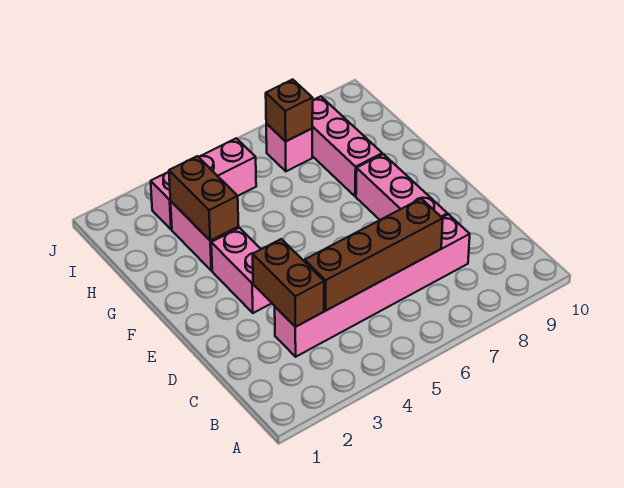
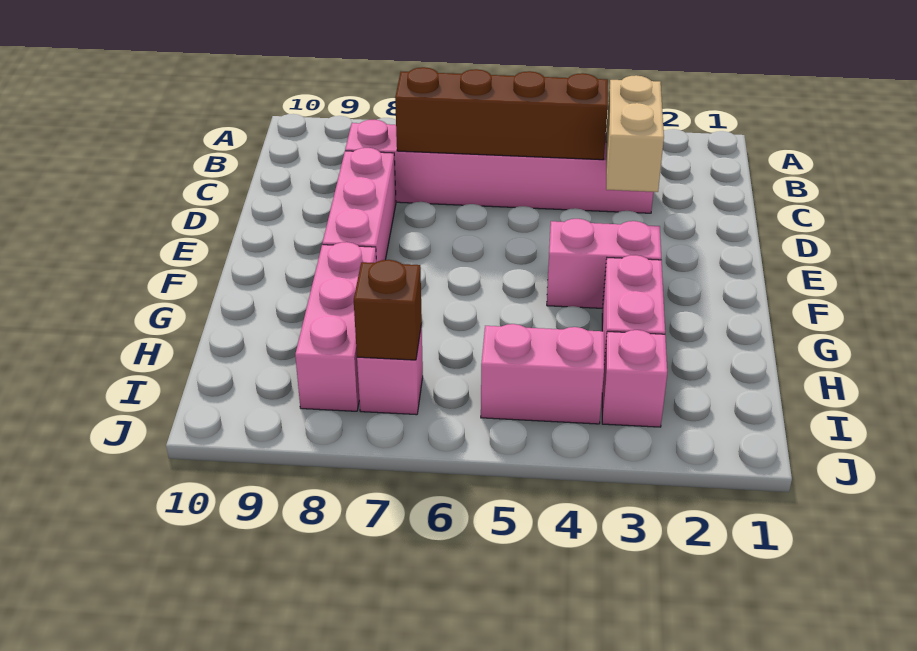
brown brick C3:D3 level 2 -> tan brick C3:D3 level 2
pink brick E3:F3 level 1 -> pink brick F3:F4 level 1
brown brick G3:H3 level 2 -> none

